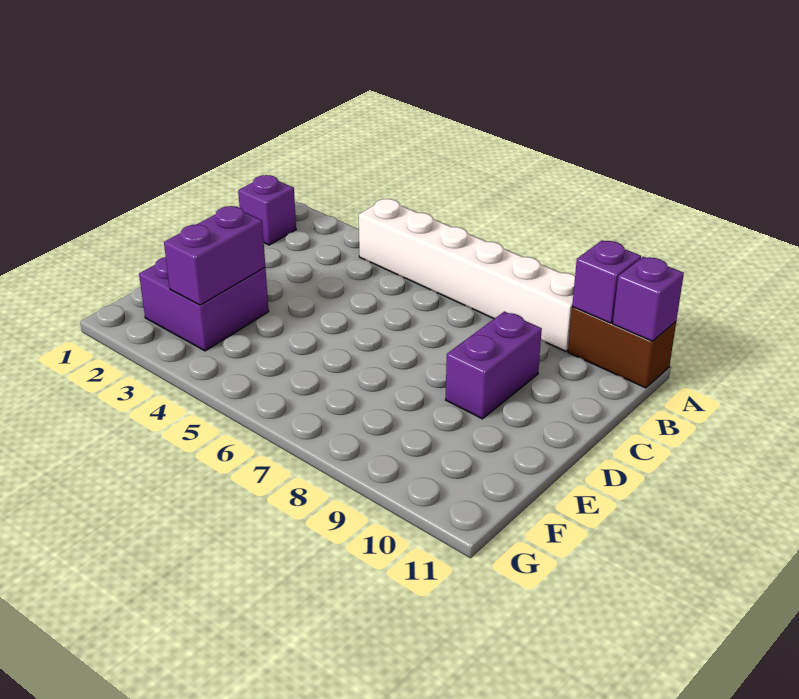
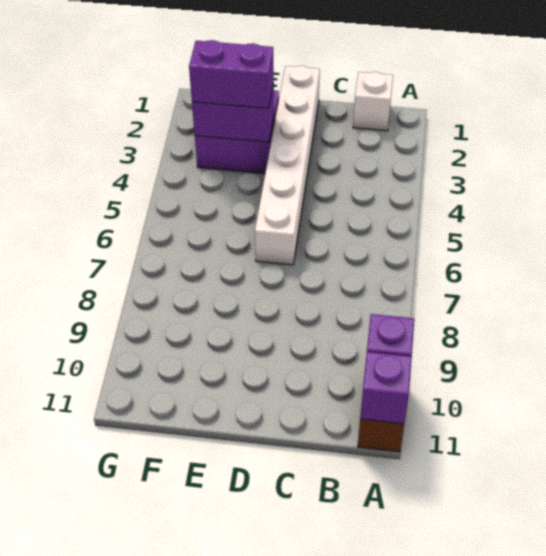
white brick A4:A9 level 1 -> white brick D1:D6 level 1
purple brick B1 level 1 -> white brick B1 level 1
purple brick C9:D9 level 1 -> purple brick E3:F3 level 3

